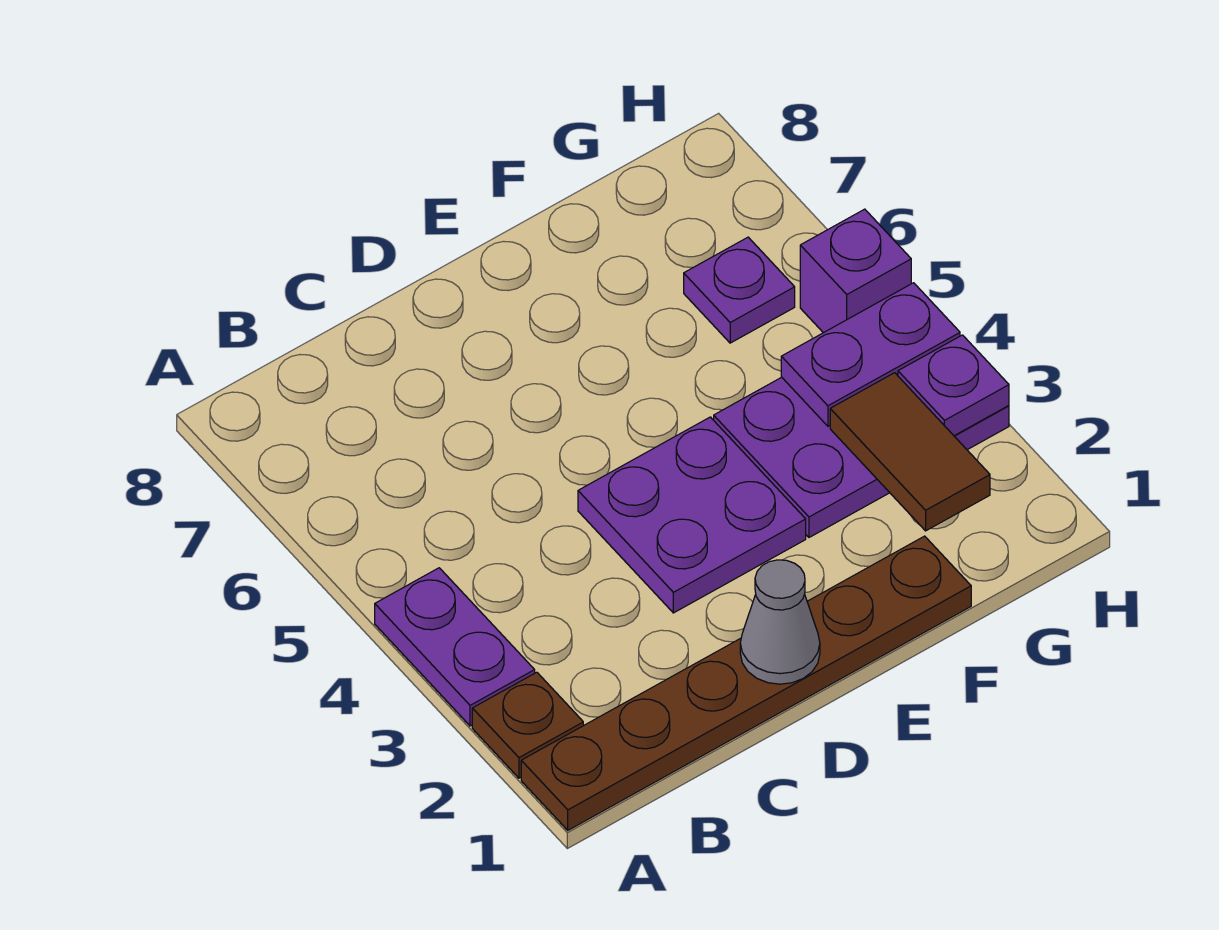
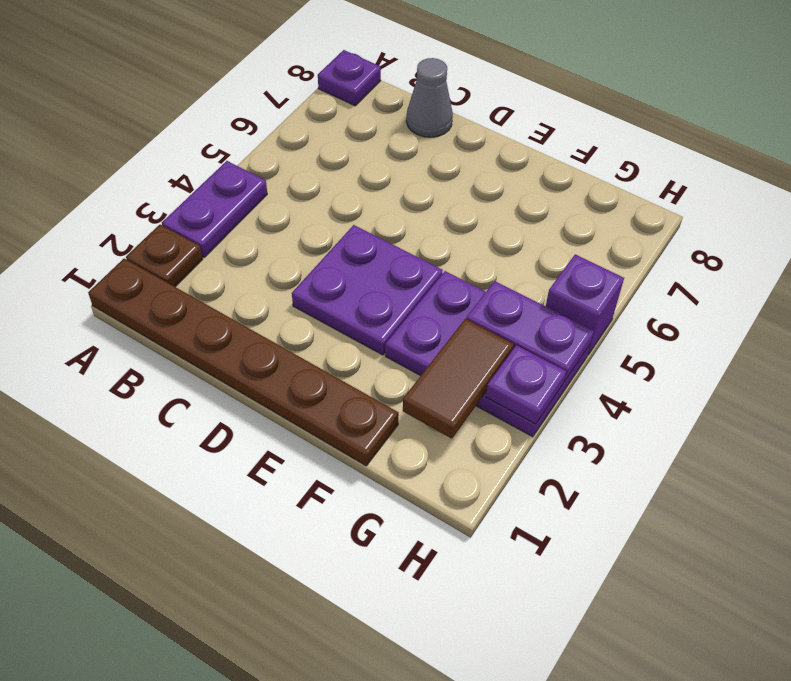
grey cone D1 level 2 -> grey cone C8 level 1
purple plate G6 level 1 -> purple plate A8 level 1

